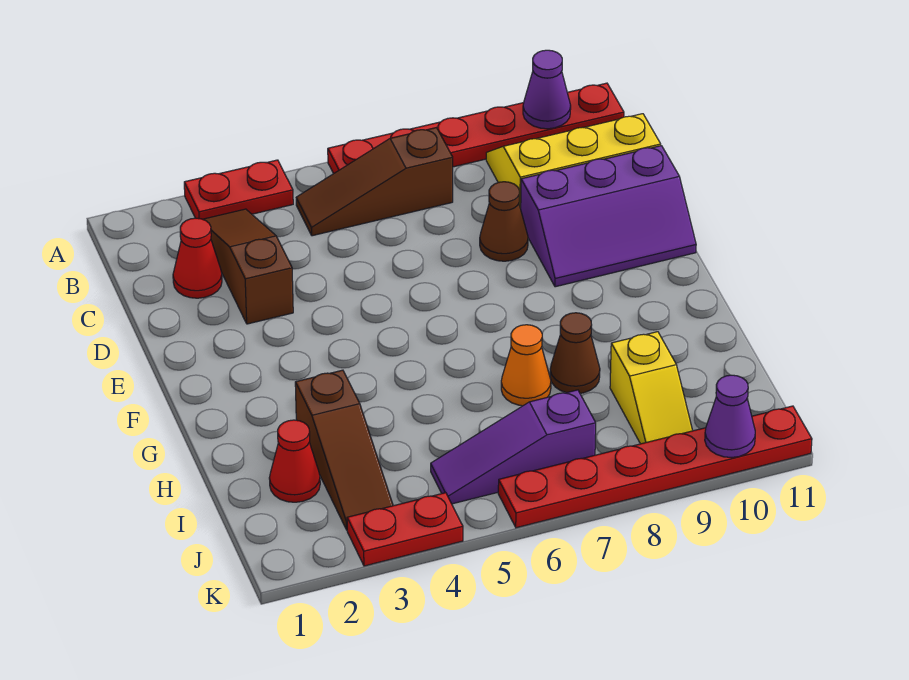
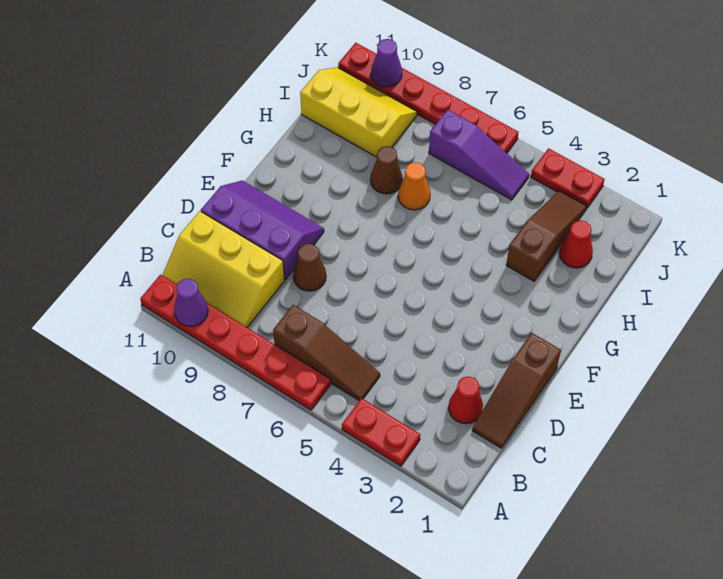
brown slope B3:D3 level 1 top D -> brown slope C1:E1 level 1 top E
yellow slope I9:J9 level 1 top I -> yellow slope I9:J11 level 1 top I

